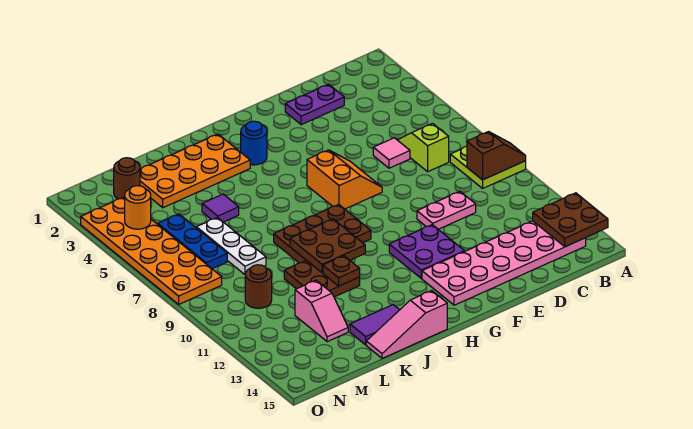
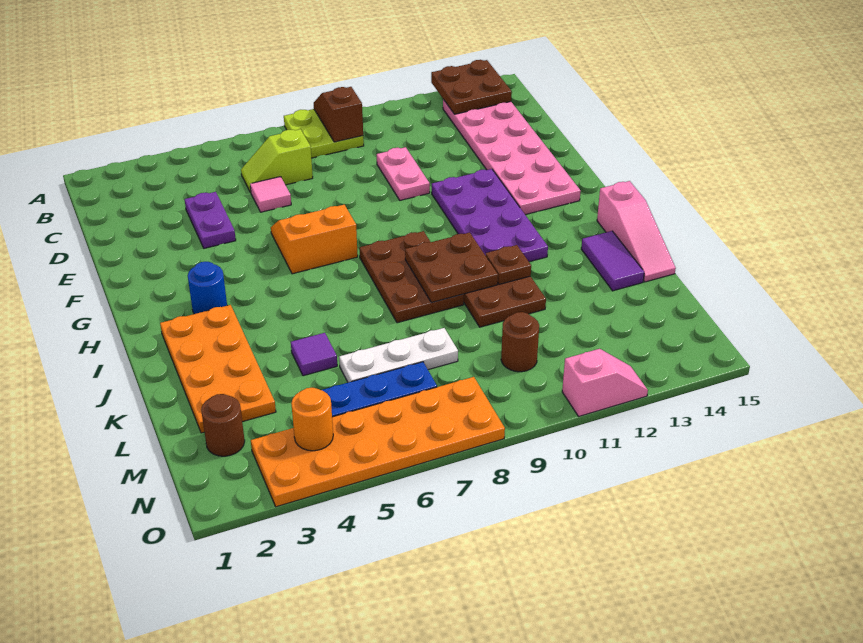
purple plate D2:E2 level 1 -> purple plate D4:E4 level 1
purple plate F11:G12 level 1 -> purple plate F11:I12 level 1
pink slope L12:L13 level 1 top 12 -> pink slope O11:O12 level 1 top 11

